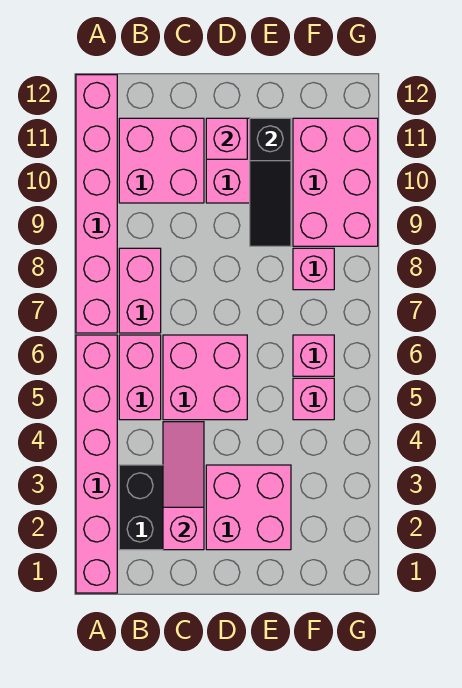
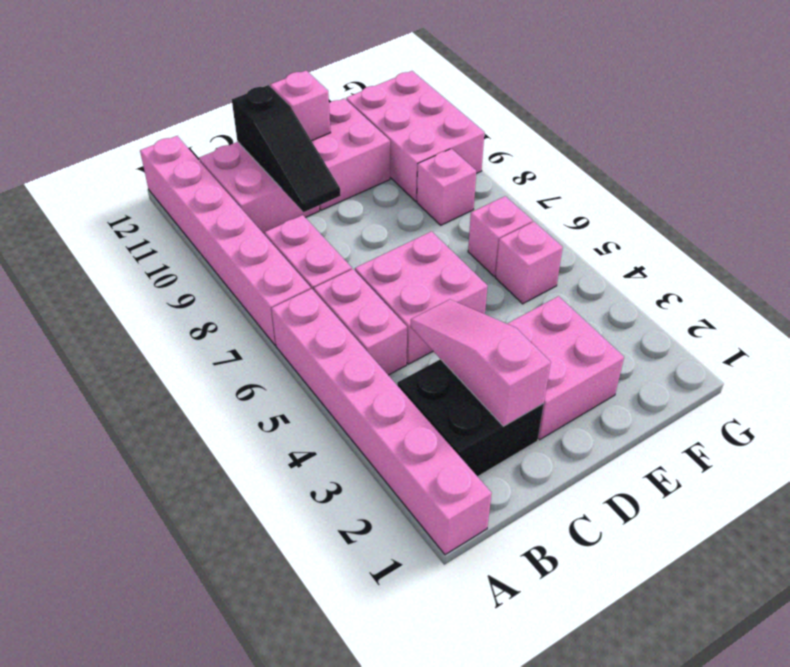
black slope E9:E11 level 2 top 11 -> black slope C9:C11 level 2 top 11

